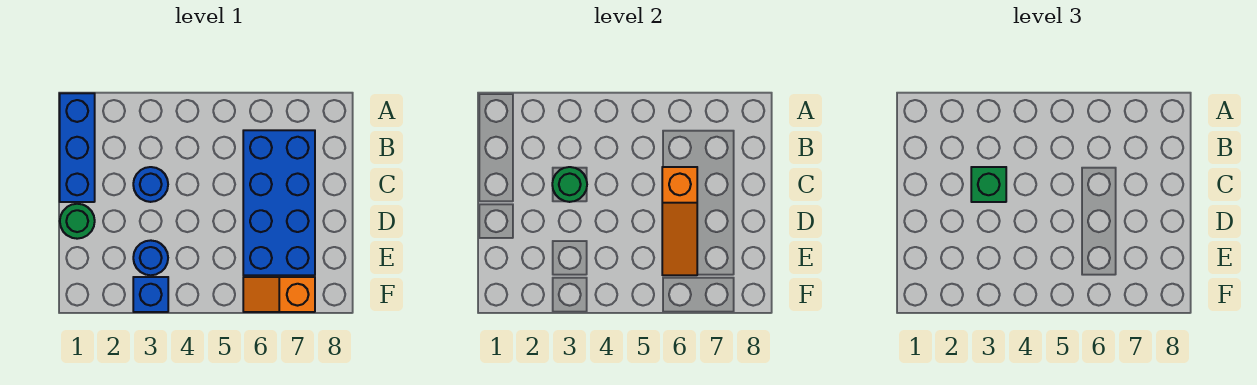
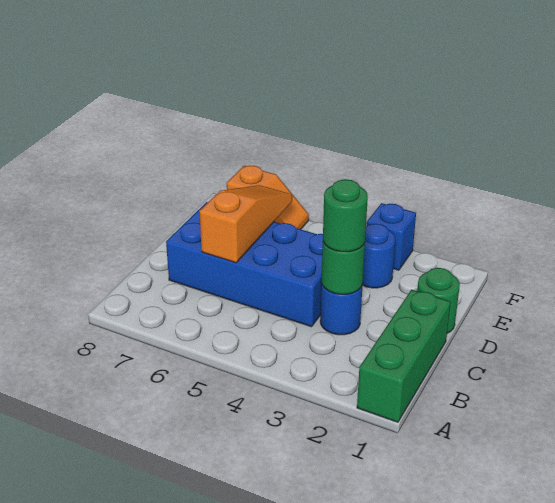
blue brick A1:C1 level 1 -> green brick A1:C1 level 1
blue brick B6:E7 level 1 -> blue brick C4:D7 level 1
green brick C3 level 3 -> green round brick C3 level 3

